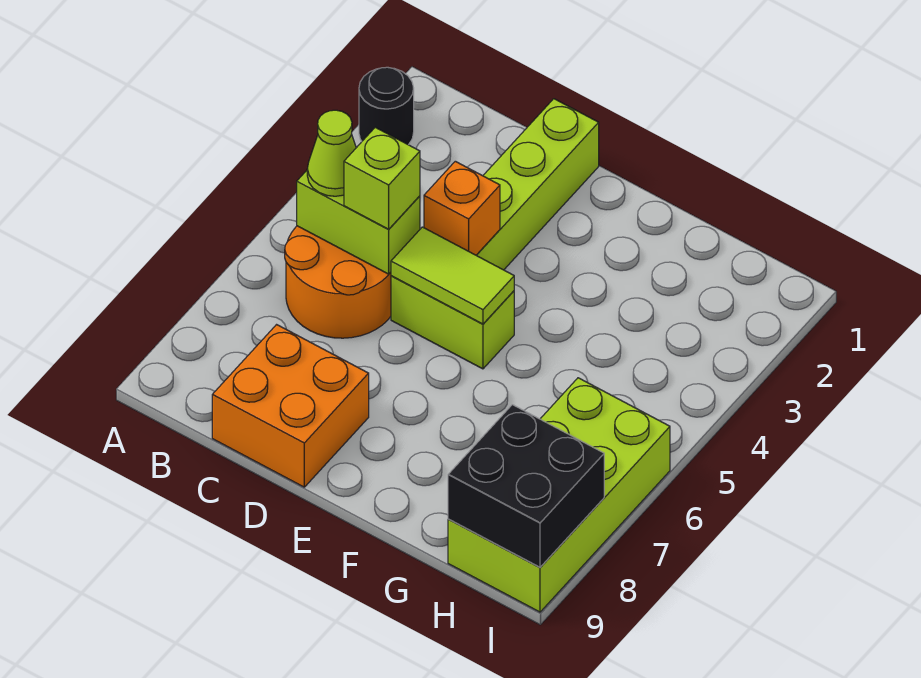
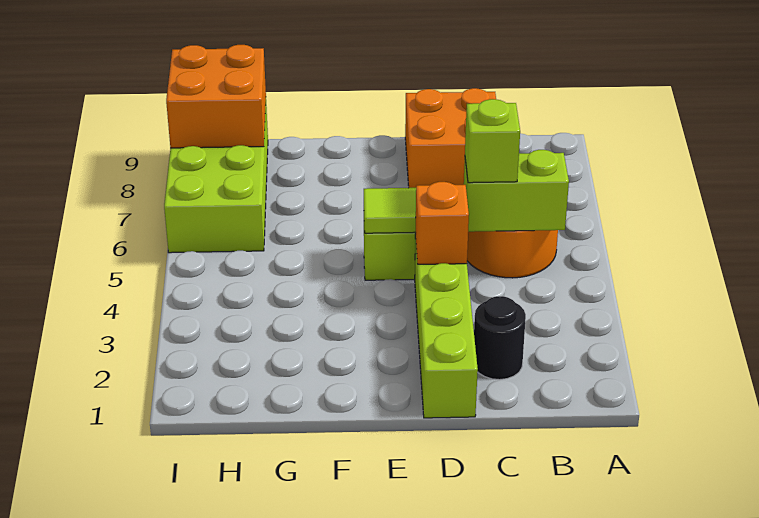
black round brick A2 level 1 -> black round brick C2 level 1
lime cone B5 level 3 -> none
black brick H8:I9 level 2 -> orange brick H8:I9 level 2

